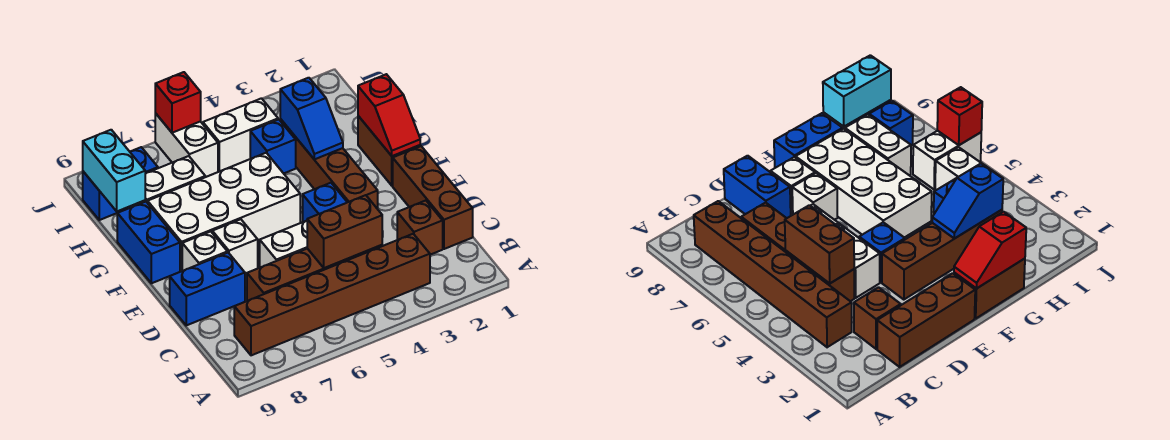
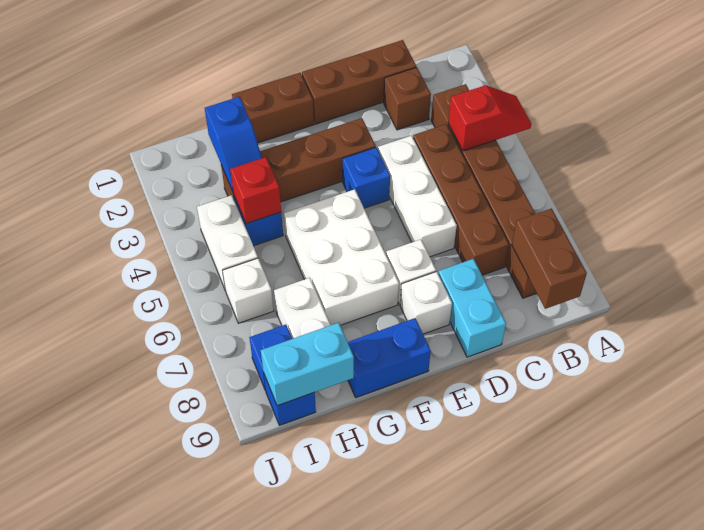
brown brick C4:C5 level 2 -> brown brick B8:B9 level 2
blue brick D8:D9 level 1 -> cyan brick D8:D9 level 1
red slope F1:G1 level 2 top G -> red slope A4:B4 level 2 top B
white brick F5:G8 level 1 -> white brick F5:G7 level 1
blue slope G3:H3 level 2 top H -> blue slope H2:H3 level 2 top 2
white brick I6:J6 level 1 -> white brick I6 level 1
red brick J6 level 2 -> red brick H4 level 2

